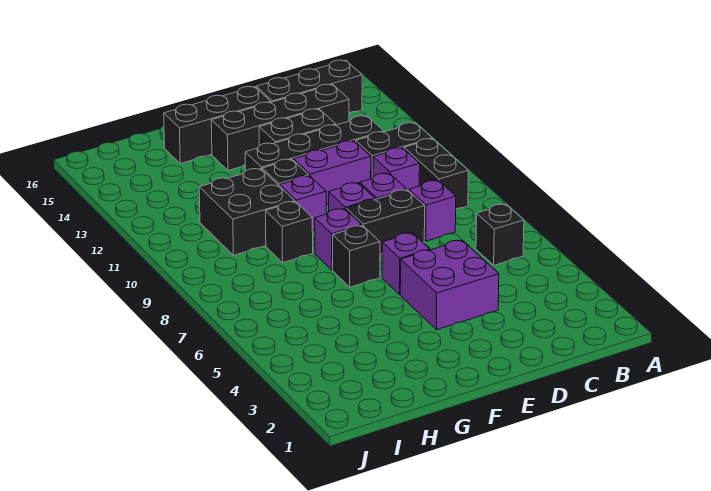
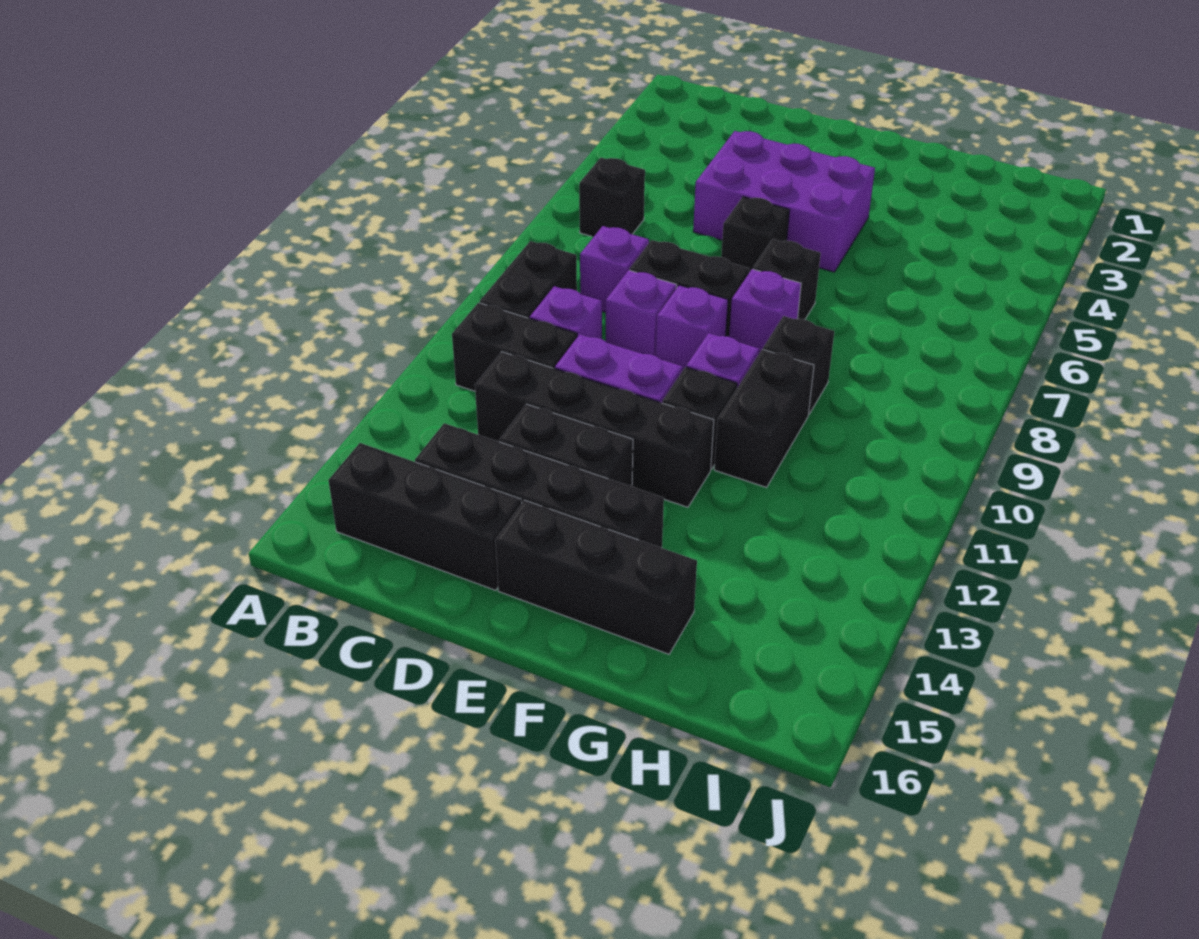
purple brick D4:E5 level 1 -> purple brick D4:F5 level 1
purple brick E6 level 1 -> black brick E6 level 1
black brick G10:H11 level 1 -> black brick G10:G11 level 1

